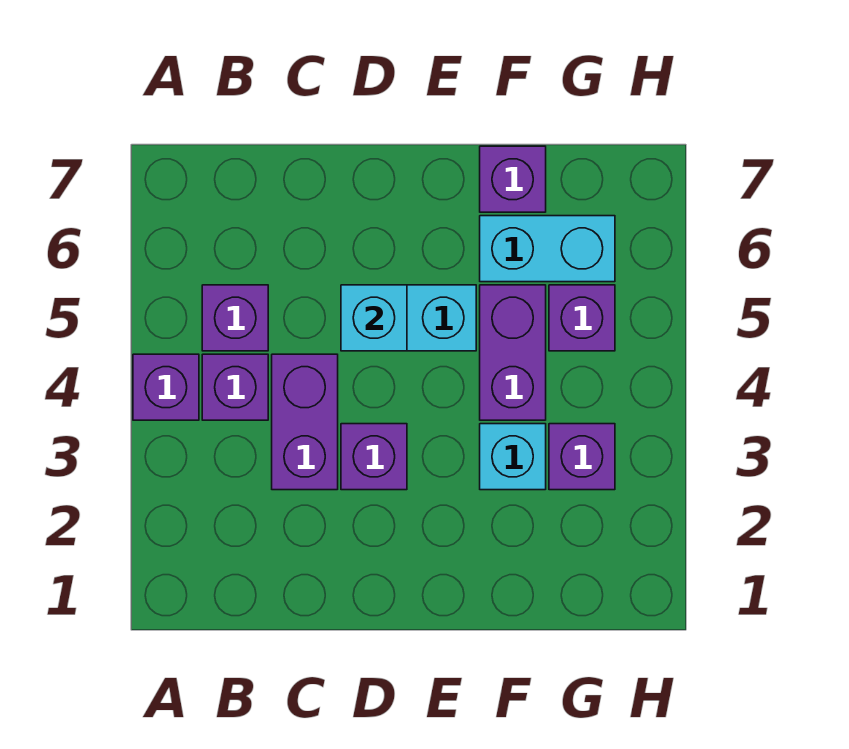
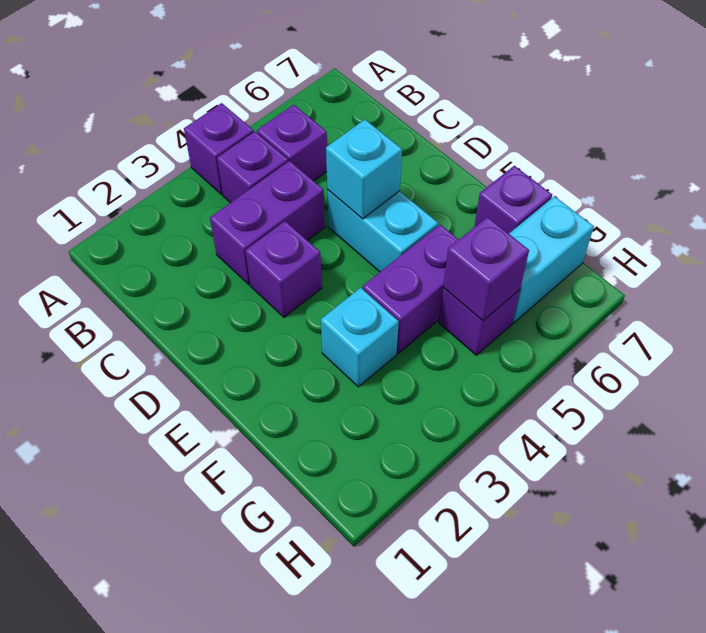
cyan brick F6:G6 level 1 -> cyan brick G6:G7 level 1
purple brick G3 level 1 -> purple brick G5 level 2

